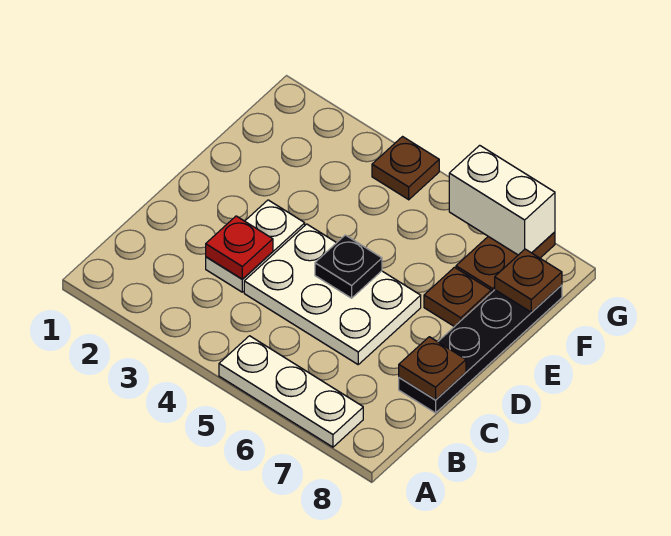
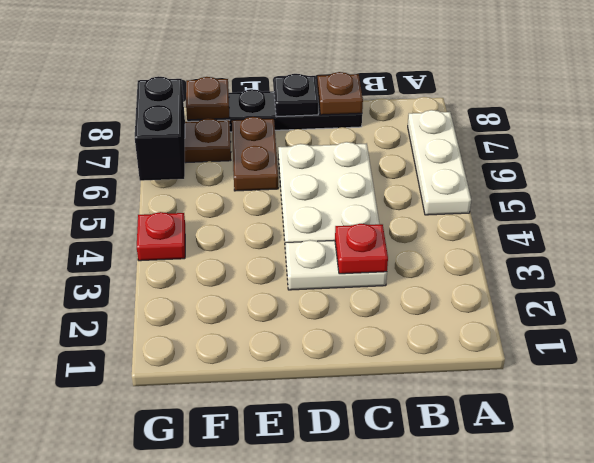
black plate D5 level 2 -> black plate D8 level 2
brown plate E7 level 1 -> brown plate E6:E7 level 1
brown plate G4 level 1 -> red plate G4 level 1
white brick G6:G7 level 2 -> black brick G6:G7 level 2

